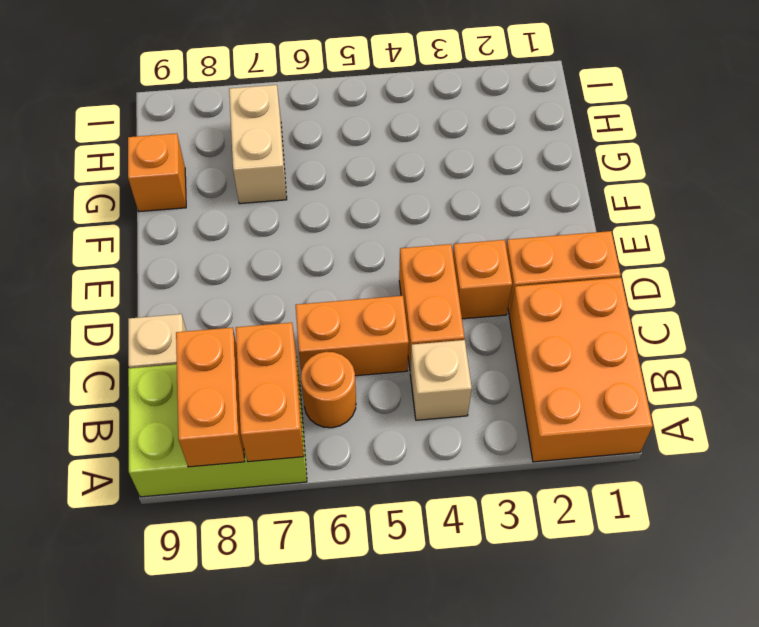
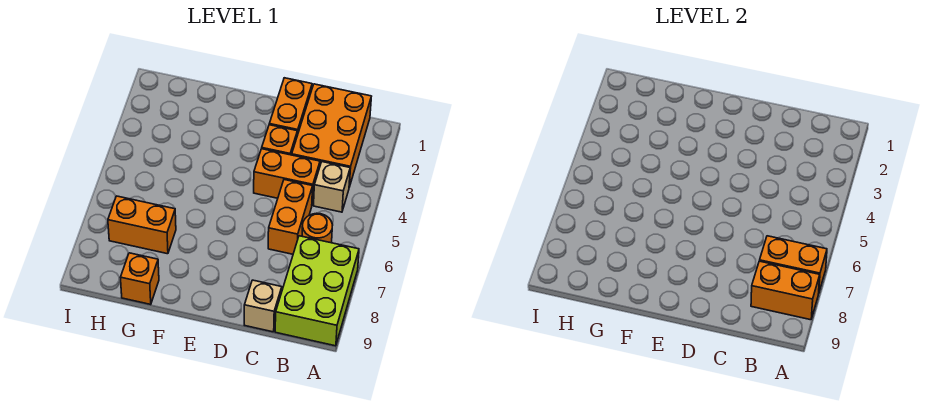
orange brick A1:C2 level 1 -> orange brick B1:C3 level 1
tan brick G7:H7 level 1 -> orange brick G7:H7 level 1

